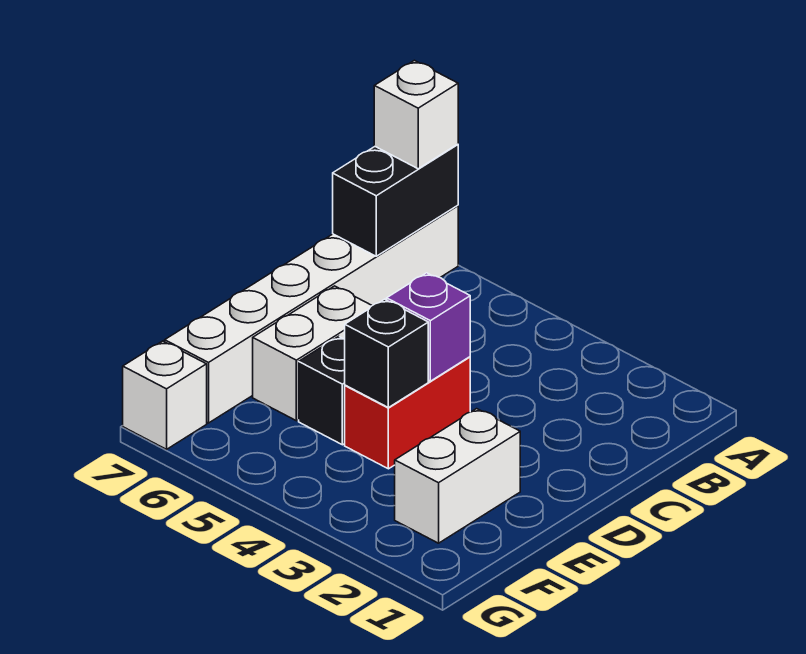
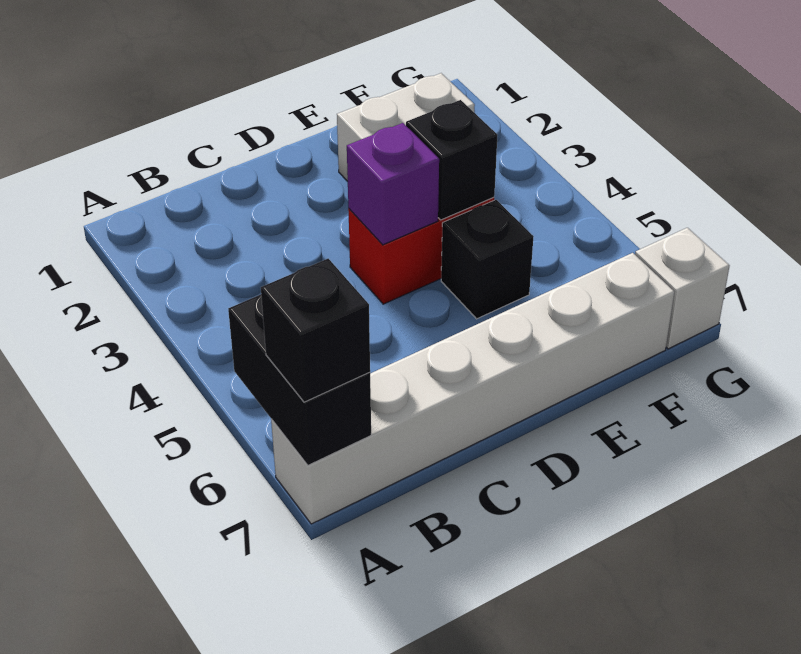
black brick A7:B7 level 2 -> black brick A6:A7 level 2
white brick A7 level 3 -> black brick A7 level 3
white brick D6:E6 level 1 -> none

